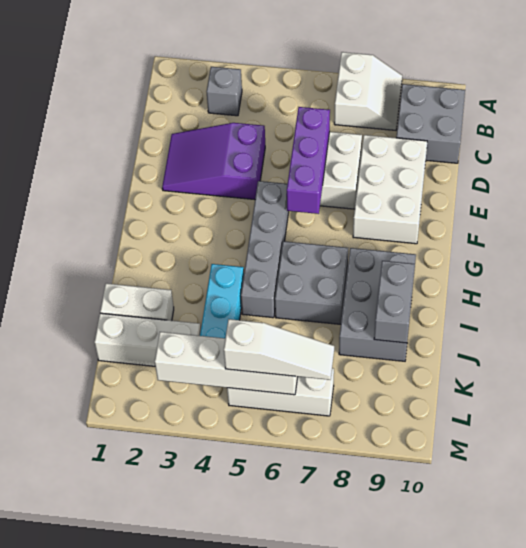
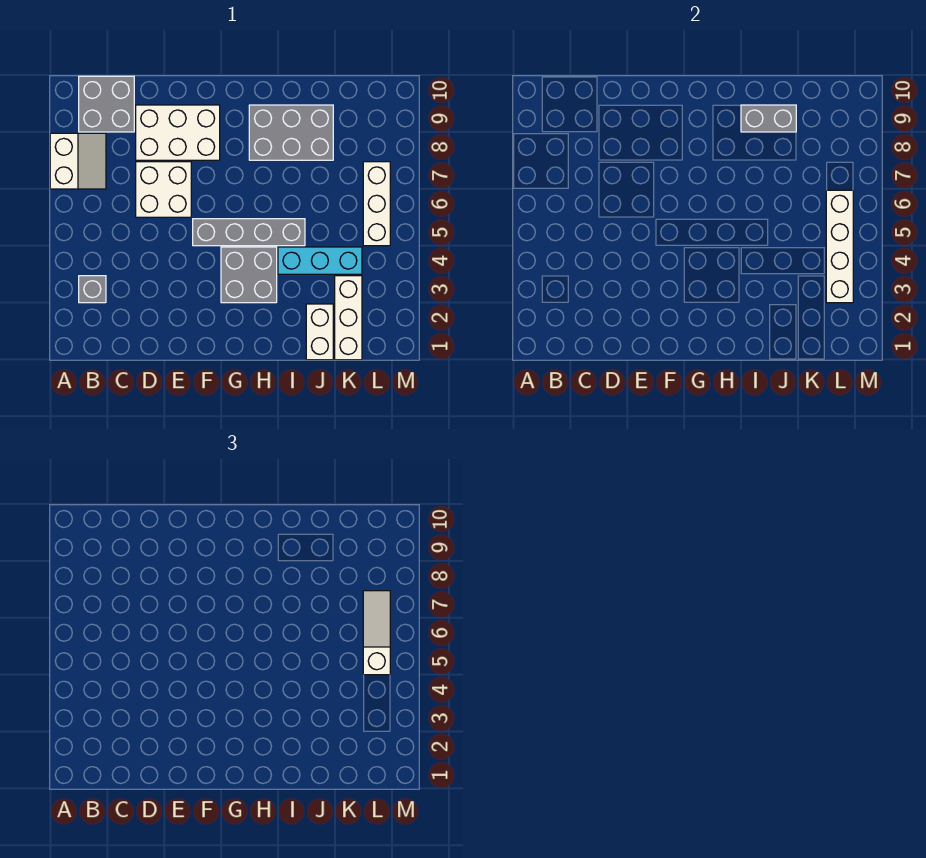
white slope A7:B8 level 1 top 7 -> white slope A7:B8 level 1 top A
purple slope D2:E4 level 1 top 4 -> none
purple brick D6:F6 level 2 -> none
grey brick H6:I7 level 1 -> grey brick G3:H4 level 1

